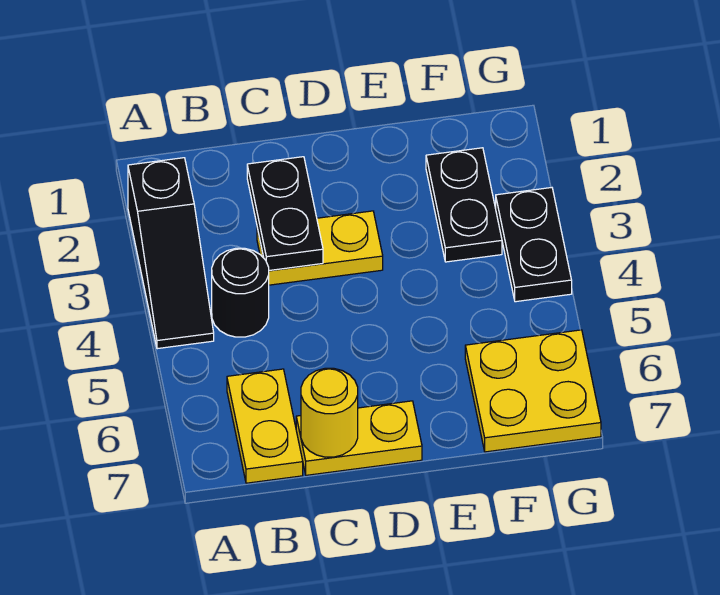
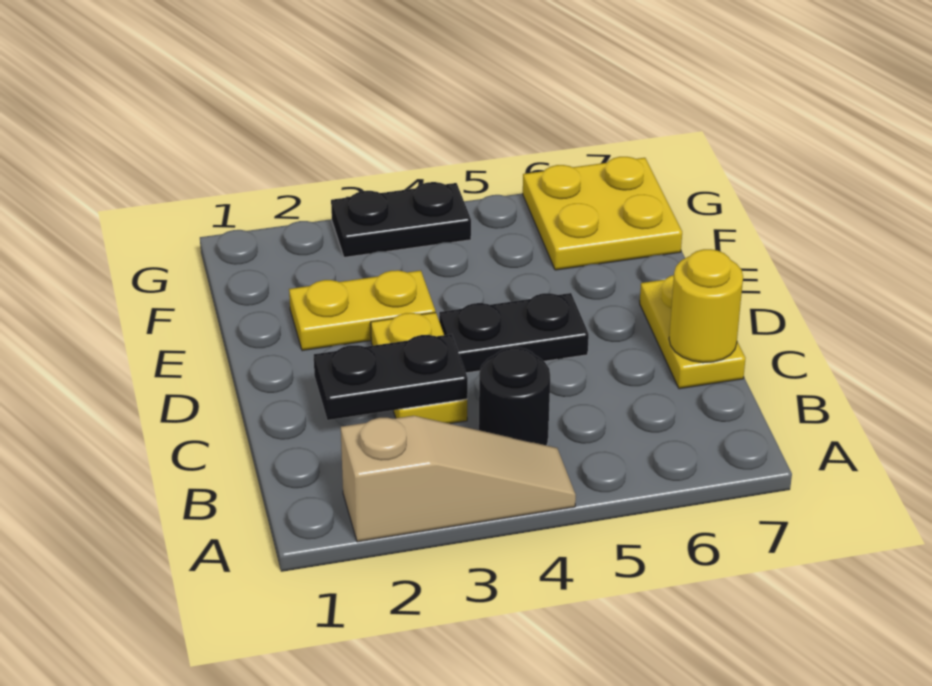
black slope A2:A4 level 1 top 2 -> tan slope A2:A4 level 1 top 2
yellow plate B6:B7 level 1 -> yellow plate E2:E3 level 1
black plate F2:F3 level 1 -> black plate D4:D5 level 1

